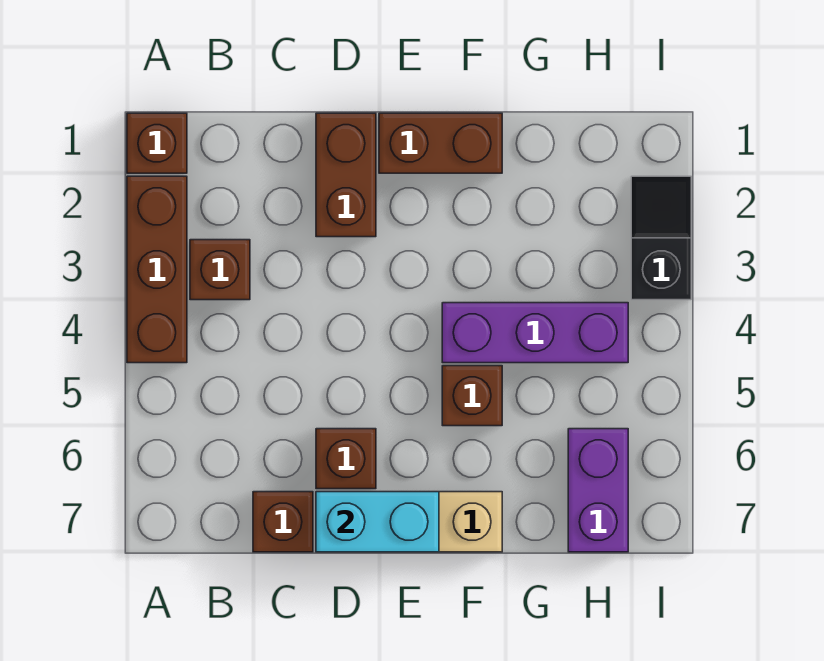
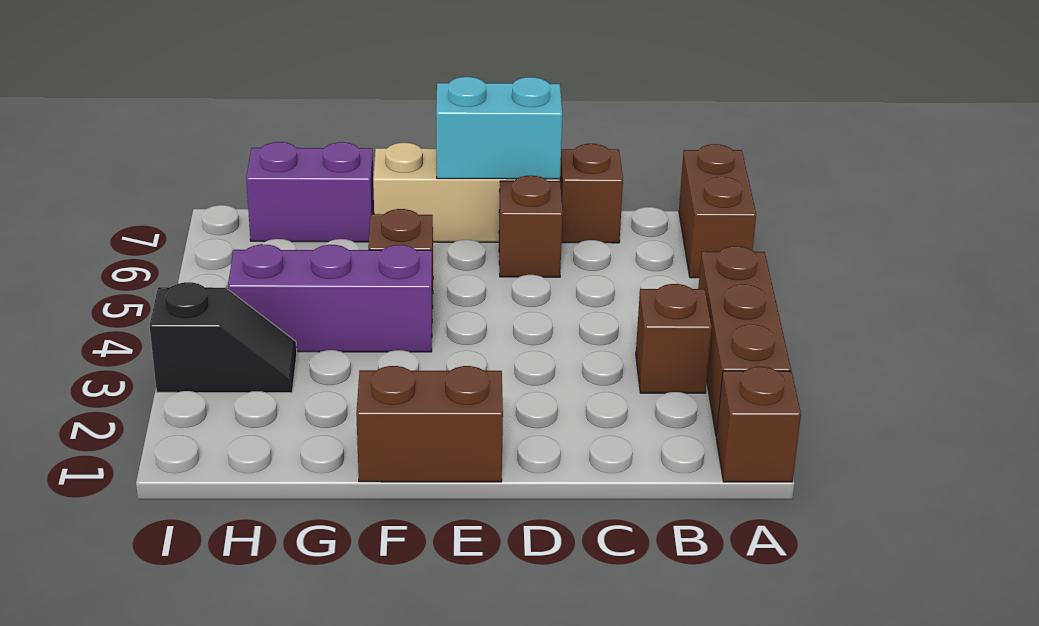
brown brick D1:D2 level 1 -> brown brick A6:A7 level 1
purple brick H6:H7 level 1 -> purple brick G7:H7 level 1
black slope I2:I3 level 1 top 3 -> black slope H3:I3 level 1 top I

